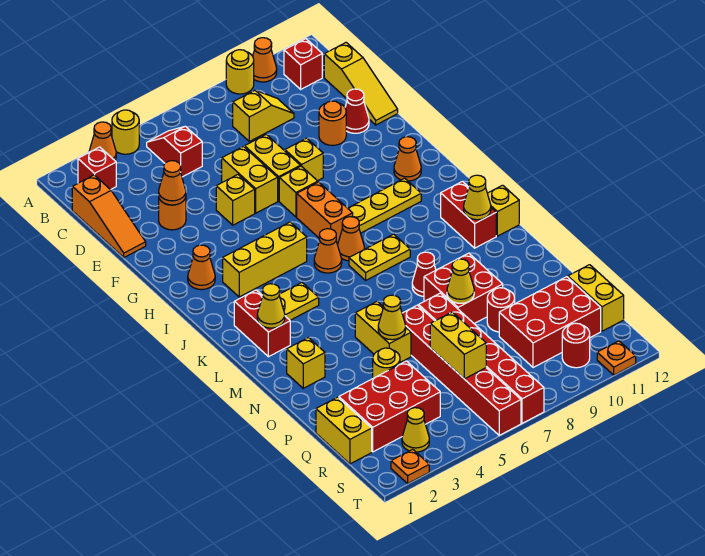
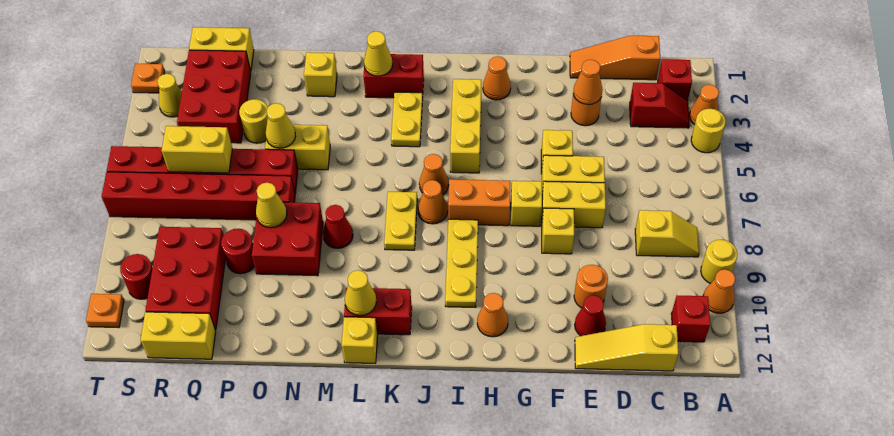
red slope B5:C5 level 1 top C -> red slope B3:C3 level 1 top C
yellow slope C8:C9 level 1 top 8 -> yellow slope B8:C8 level 1 top C

